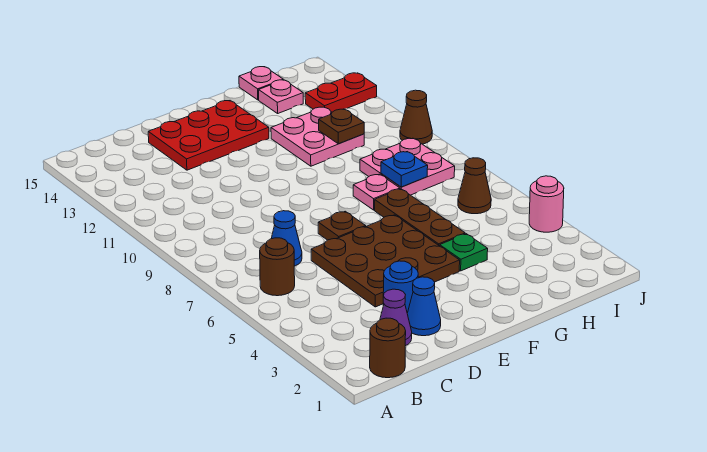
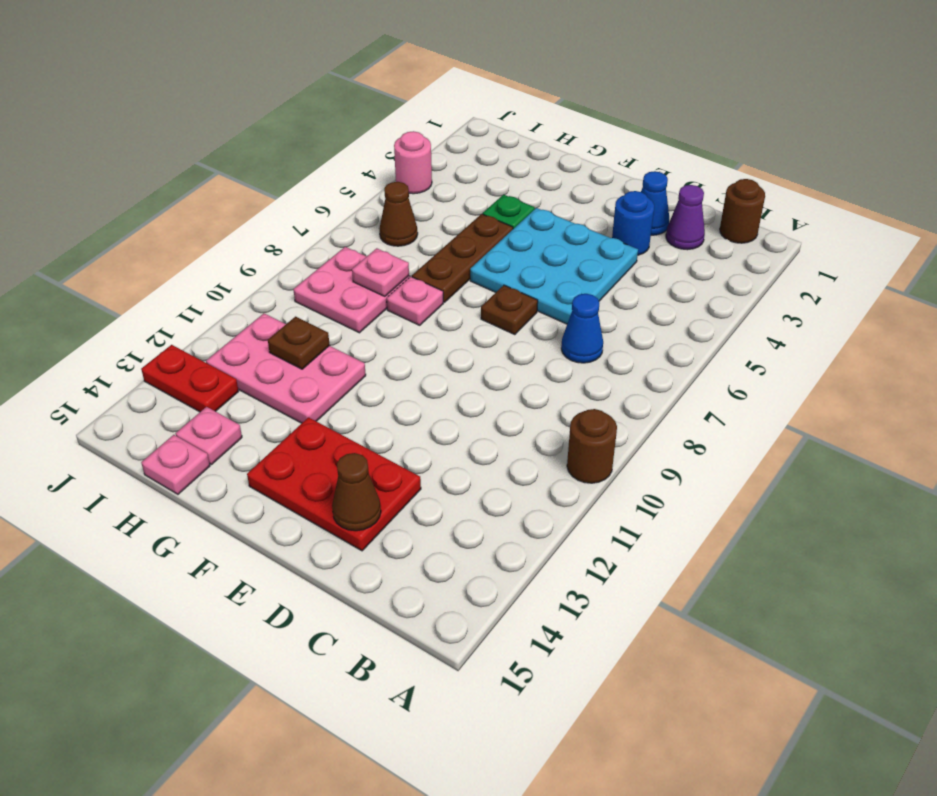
brown round brick B6 level 1 -> brown round brick A10 level 1
brown plate D4:F6 level 1 -> cyan plate D4:F6 level 1
pink plate G11:H12 level 1 -> pink plate G11:I12 level 1
blue plate H8 level 2 -> pink plate H8 level 2
brown cone J10 level 1 -> brown cone D14 level 2

